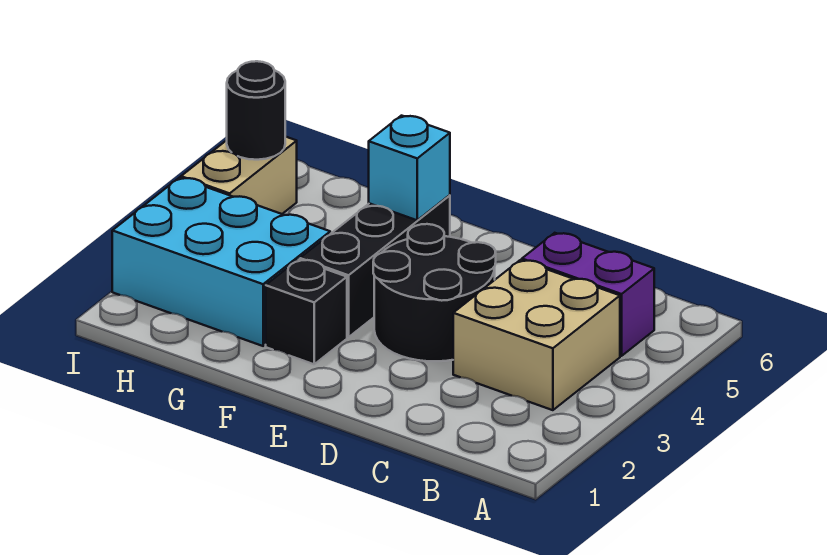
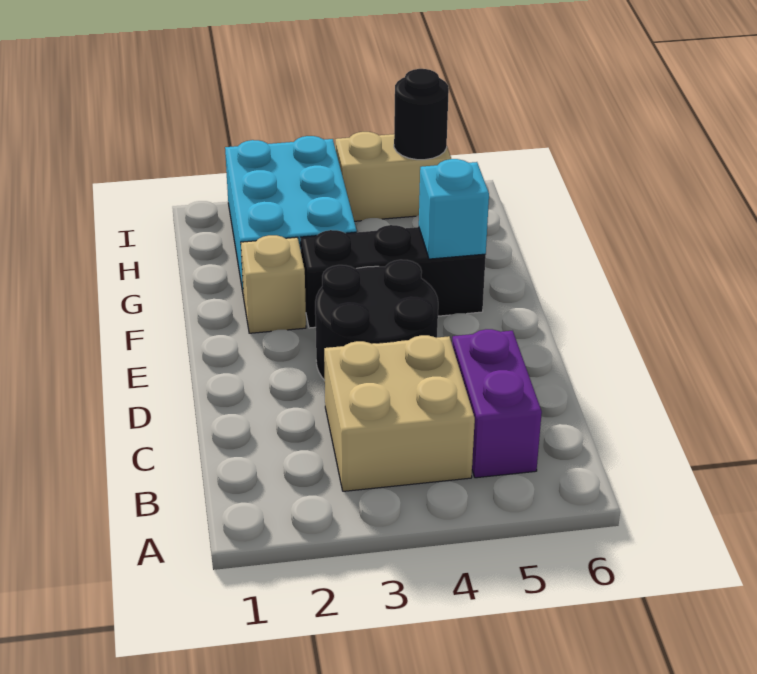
black brick F2 level 1 -> tan brick F2 level 1

